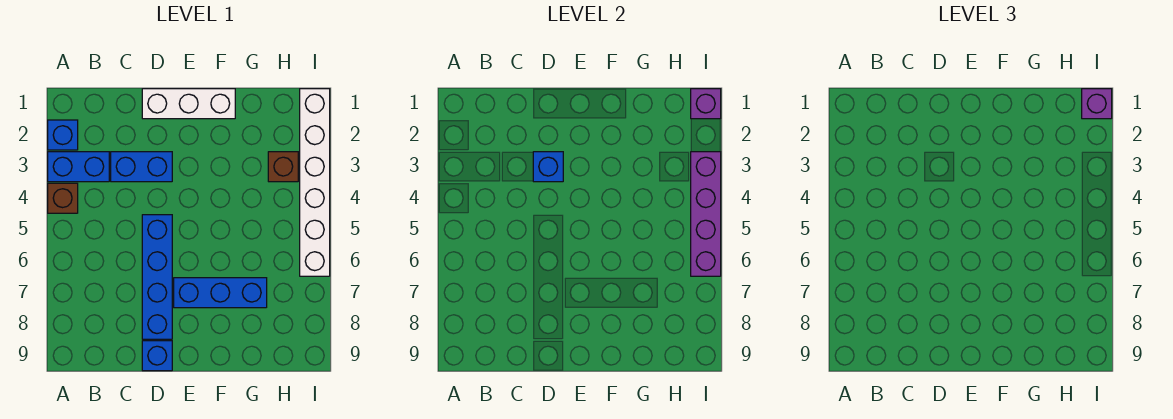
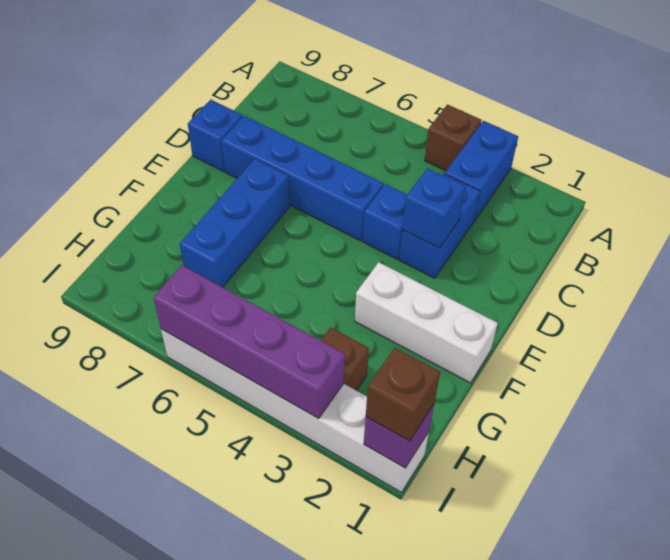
blue brick A2 level 1 -> blue brick D4 level 1
white brick D1:F1 level 1 -> white brick F1:F3 level 1
purple brick I1 level 3 -> brown brick I1 level 3

